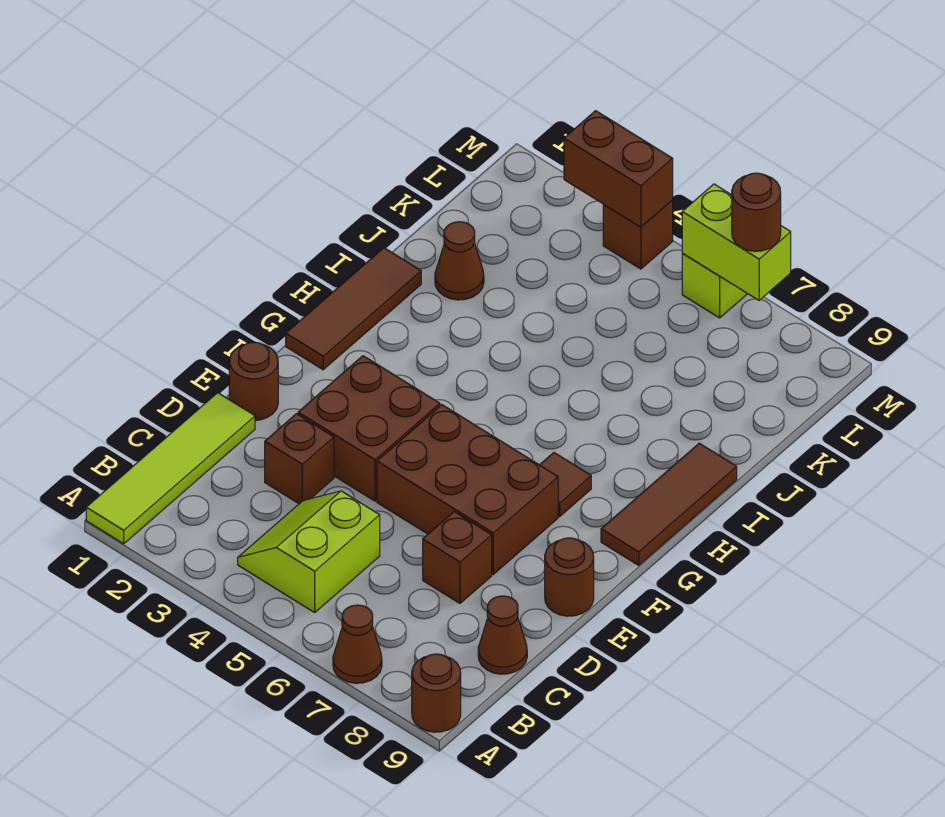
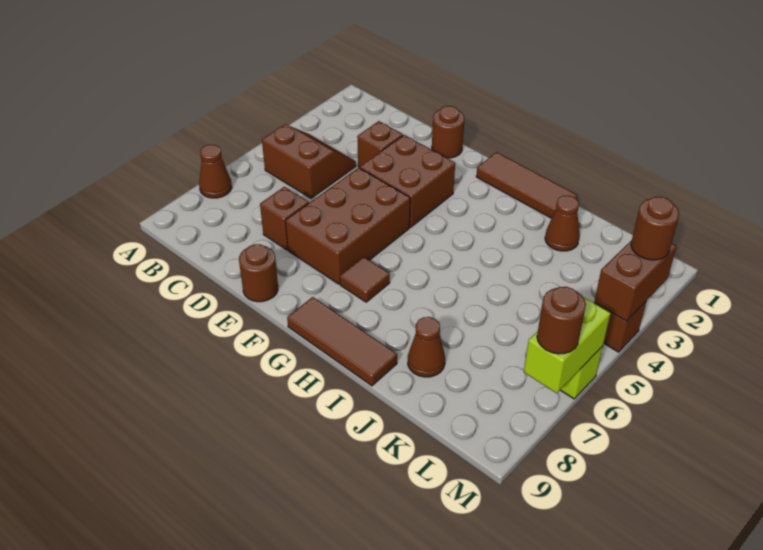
lime tile A1:D1 level 1 -> none
brown round brick A9 level 1 -> brown round brick M3 level 3
lime slope B4:C5 level 1 top 5 -> brown slope B4:C5 level 1 top 5
brown cone C9 level 1 -> brown cone J8 level 1

